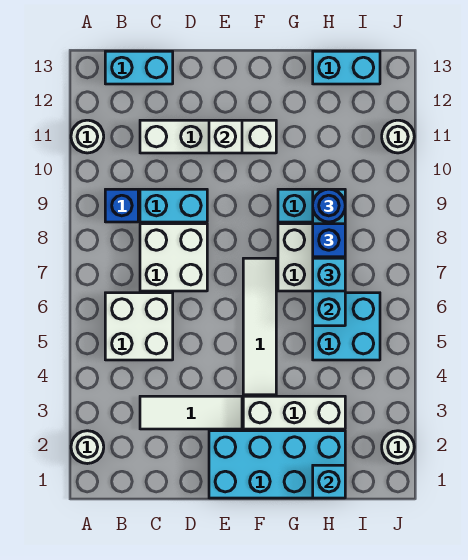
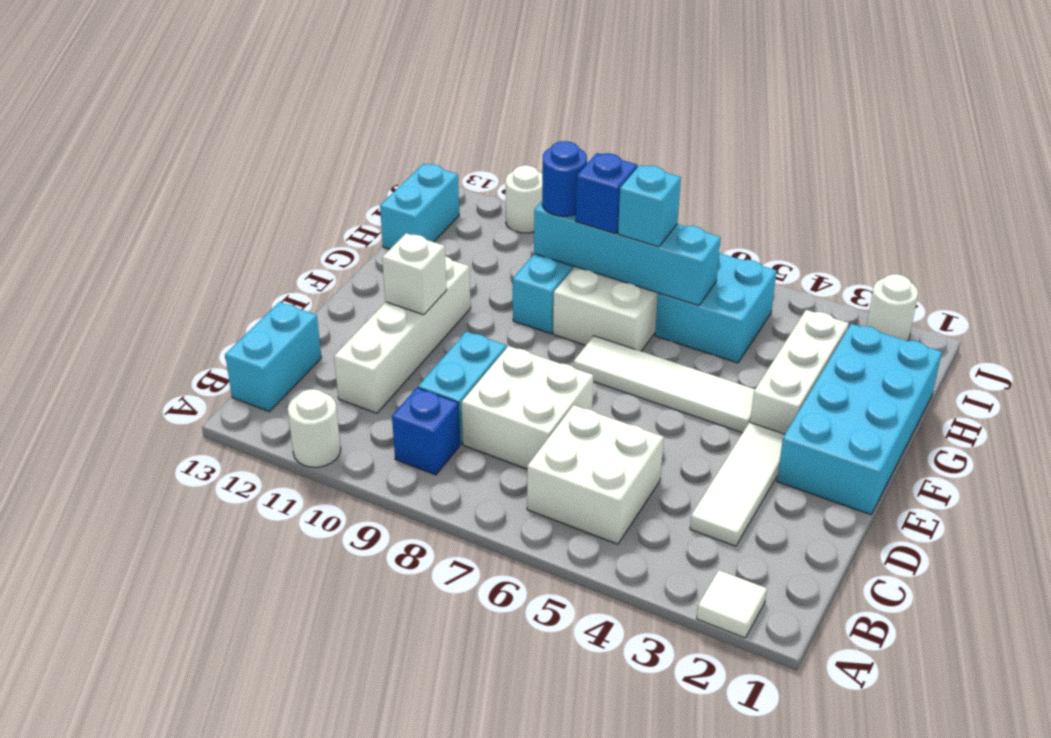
white round brick A2 level 1 -> white tile A2 level 1
cyan brick H1 level 2 -> none

